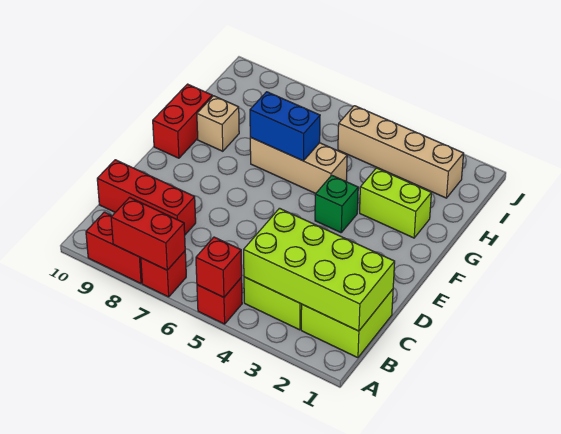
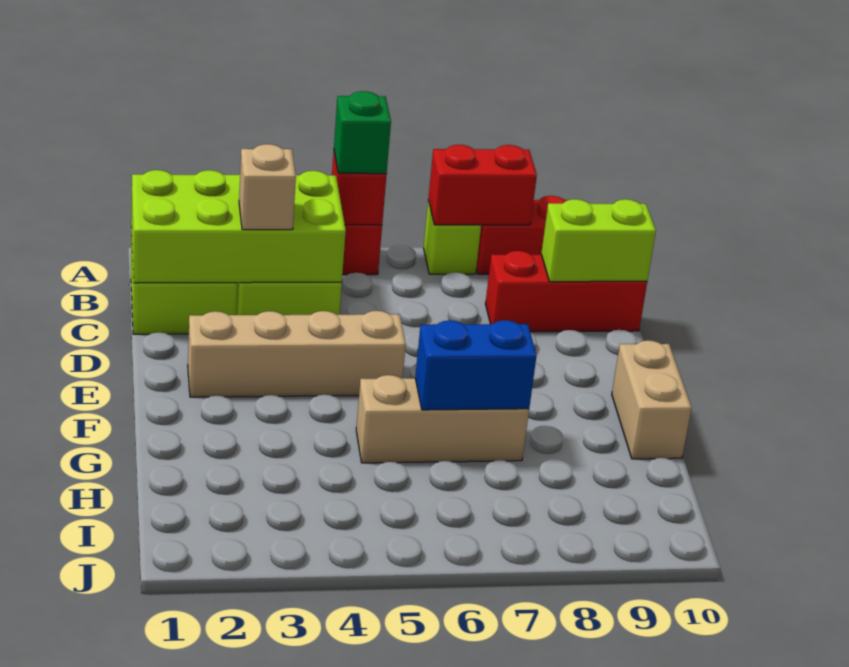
red brick A7 level 1 -> lime brick A7 level 1
green brick F4 level 1 -> green brick A5 level 3
red brick F10:G10 level 1 -> tan brick F10:G10 level 1
lime brick G2:G3 level 1 -> lime brick C9:C10 level 2
tan brick G9 level 1 -> tan brick C3 level 3
tan brick I2:I5 level 1 -> tan brick E2:E5 level 1

